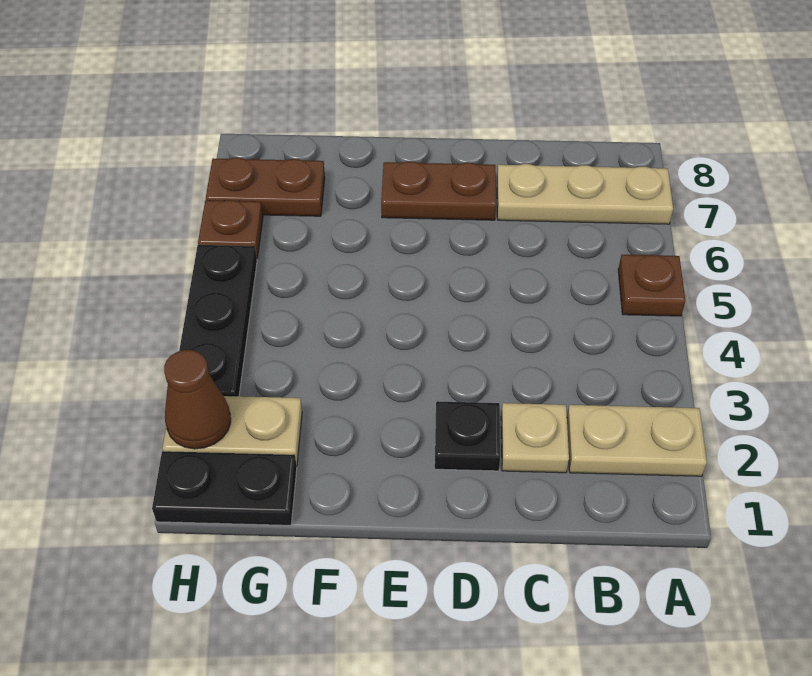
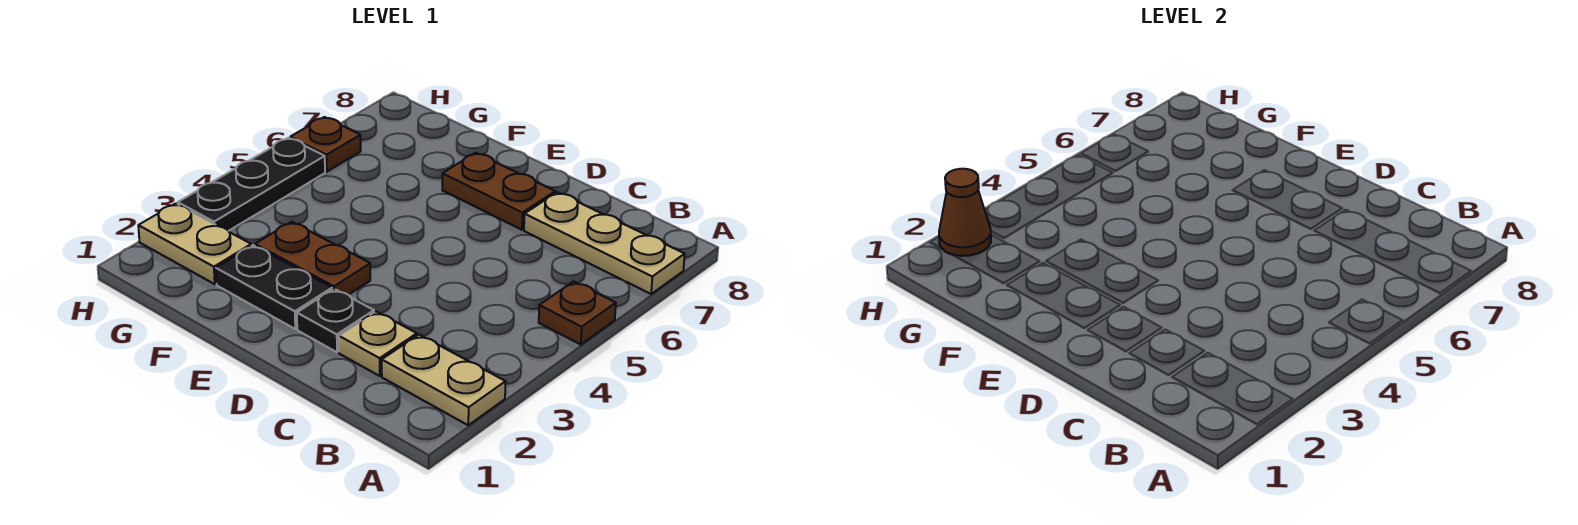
black plate G1:H1 level 1 -> black plate E2:F2 level 1
brown plate G7:H7 level 1 -> brown plate E3:F3 level 1

